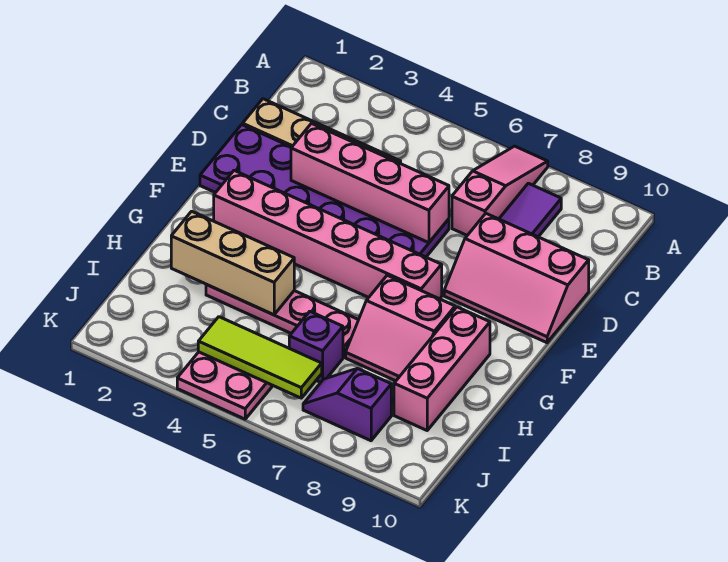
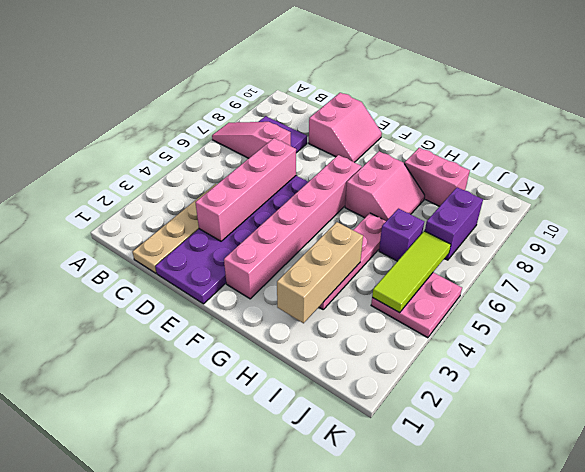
pink slope D8:E10 level 1 top D -> pink slope D9:E10 level 1 top D
pink brick G9:I9 level 1 -> pink brick H9:I9 level 1
purple slope J7:J8 level 1 top 8 -> purple brick J7:J8 level 1

